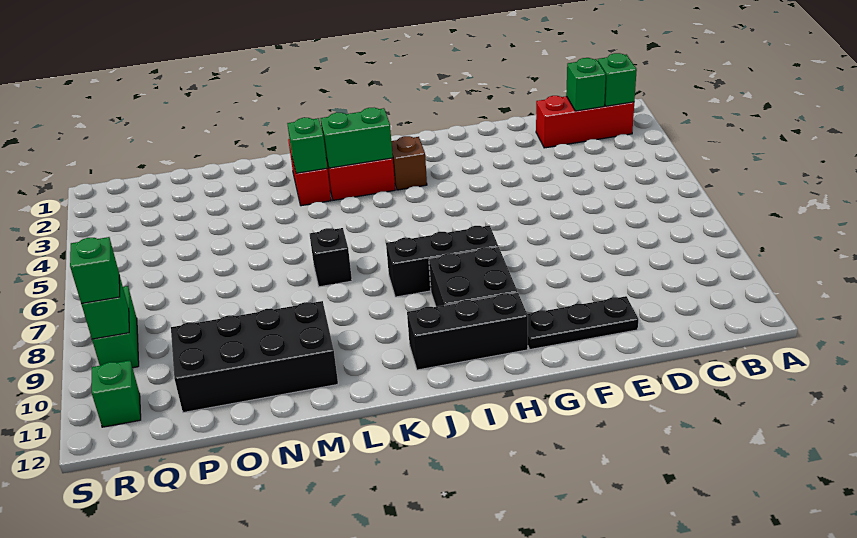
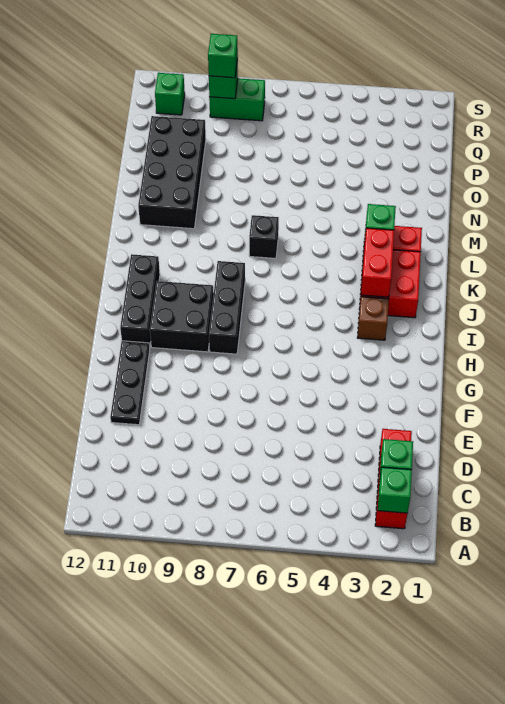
green brick J3:K3 level 2 -> red brick J3:K3 level 2

